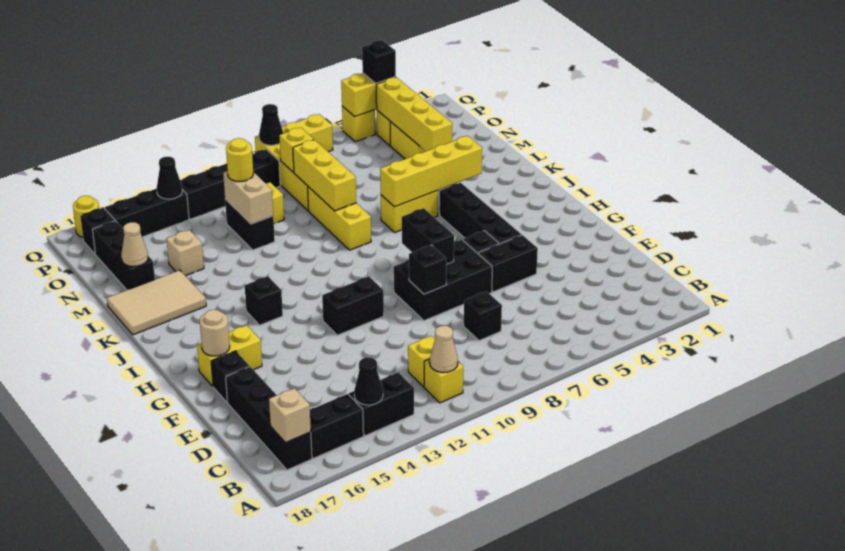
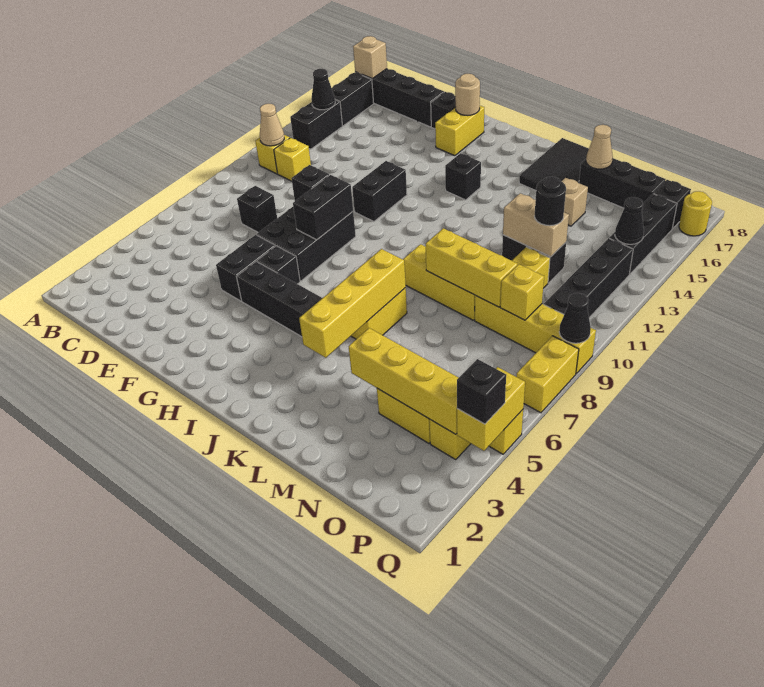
black brick G8:H8 level 2 -> black brick G8:G9 level 2
tan tile K16:L18 level 1 -> black tile K16:L18 level 1
yellow round brick N12 level 3 -> black round brick N12 level 3

